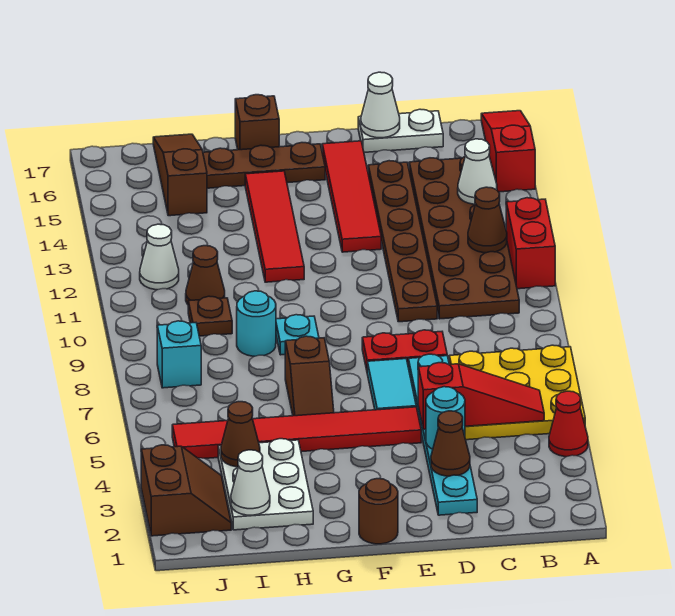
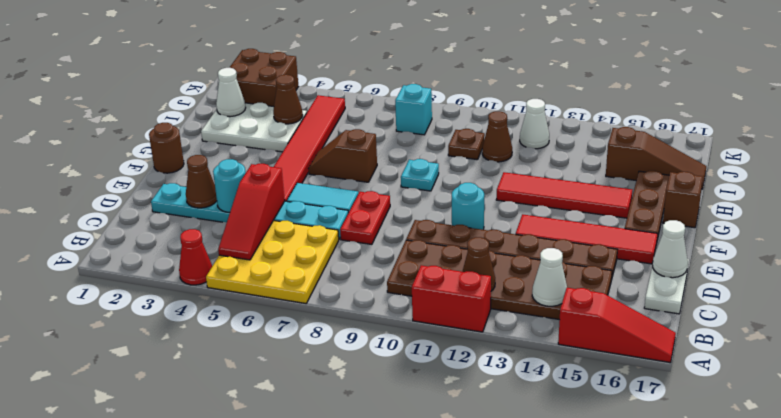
cyan round brick H9 level 1 -> cyan round brick E11 level 1
brown slope J2:K3 level 1 top K -> brown brick J2:K3 level 1

